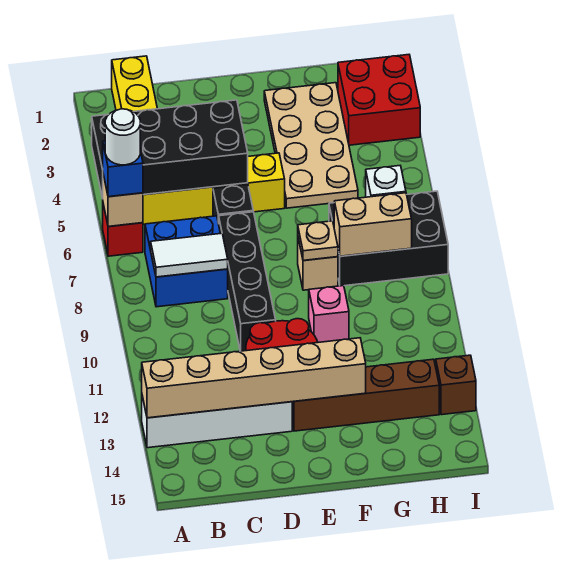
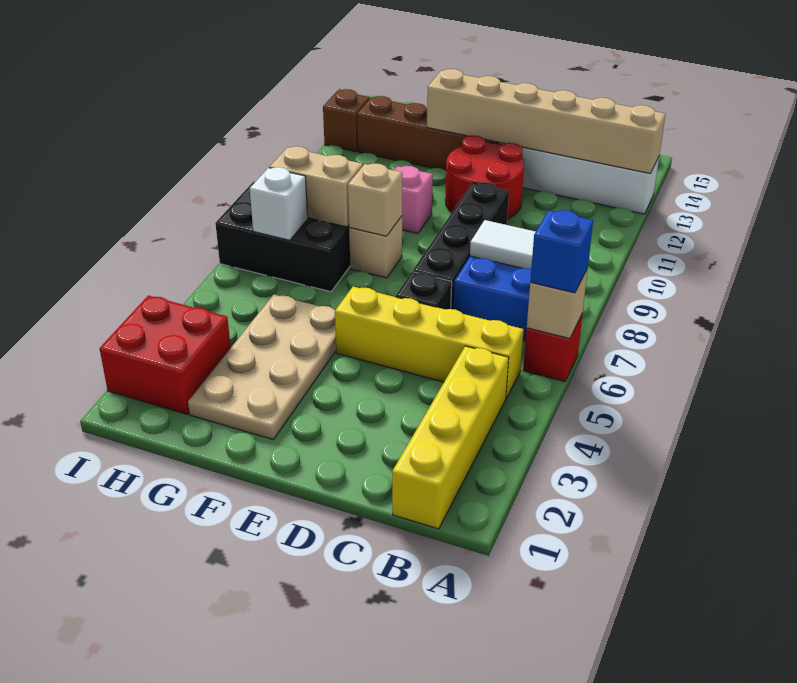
black brick A4:D5 level 2 -> none
white round brick A6 level 4 -> none
tan plate F8 level 2 -> tan brick F8 level 2

